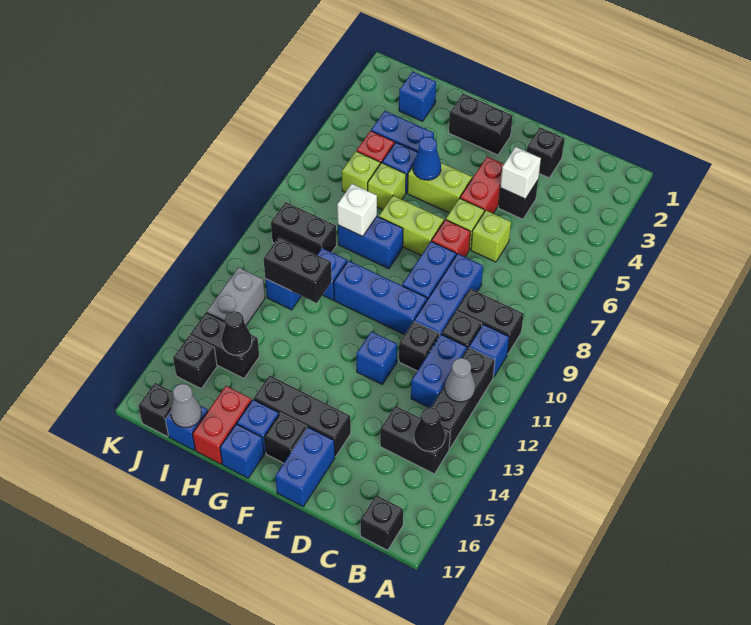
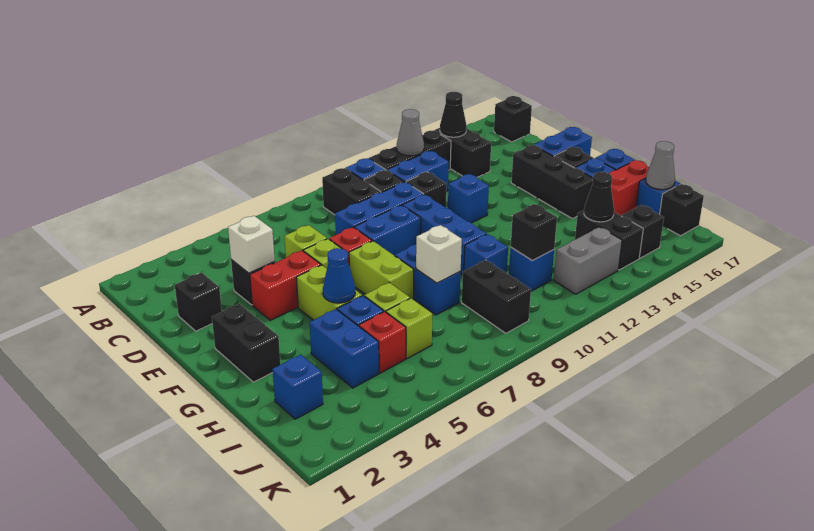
black brick H11:I11 level 2 -> black brick I11 level 2

